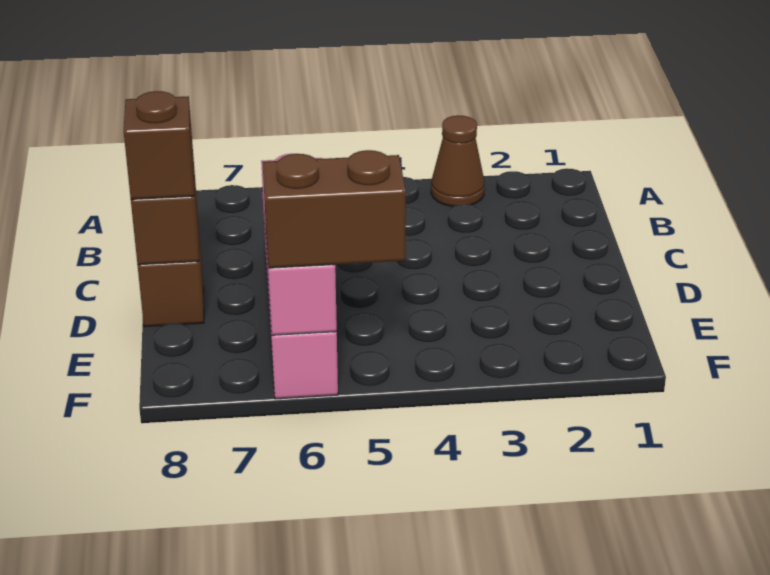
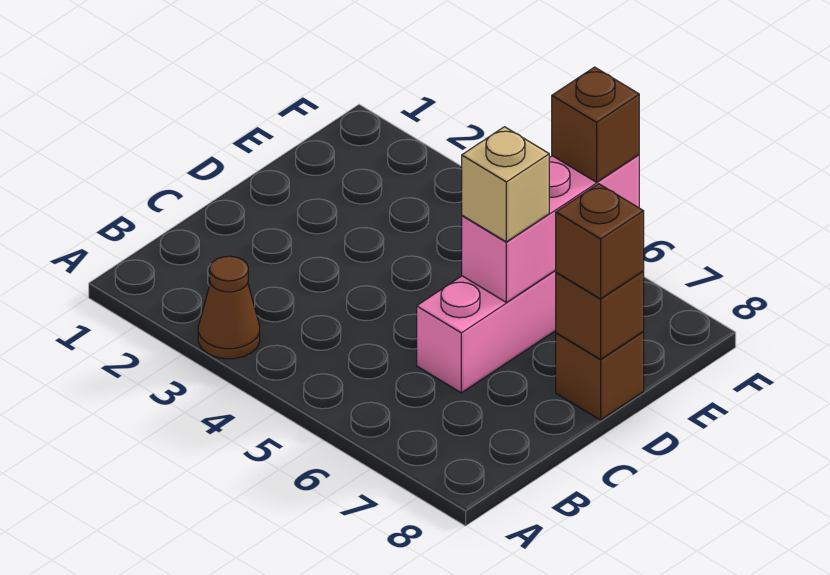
none -> tan brick D6 level 3
brown brick F5:F6 level 3 -> brown brick F6 level 3

